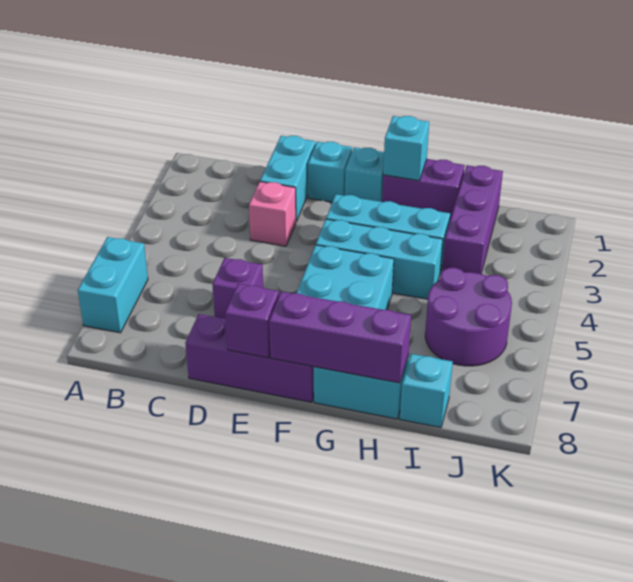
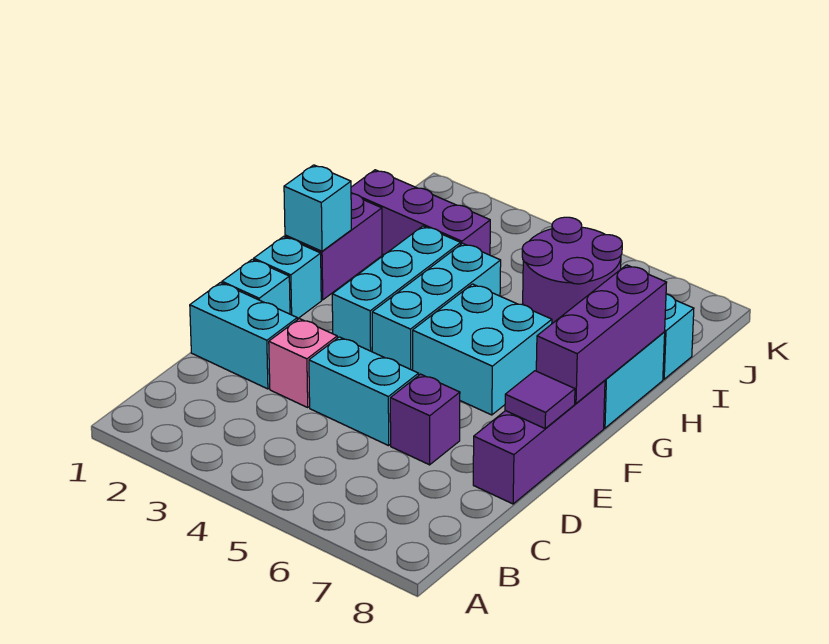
cyan brick A6:A7 level 1 -> cyan brick D4:D5 level 1
purple brick E8 level 2 -> purple tile E8 level 2

